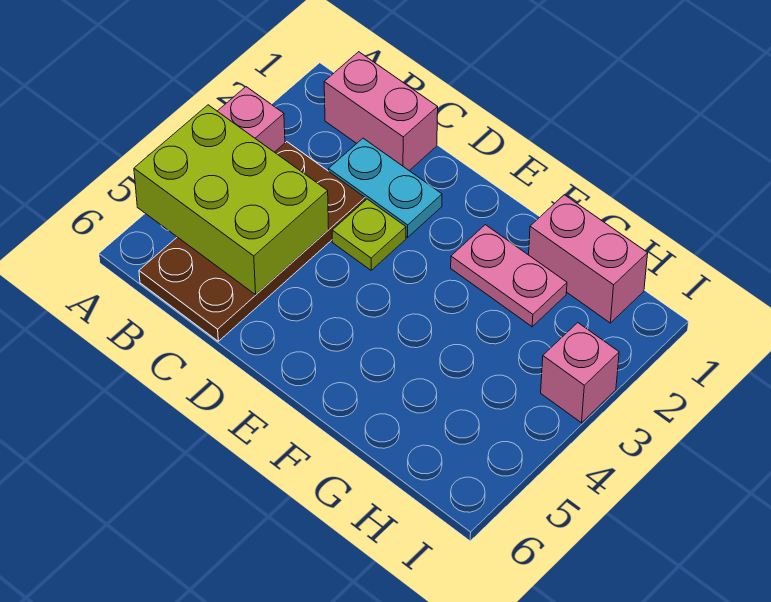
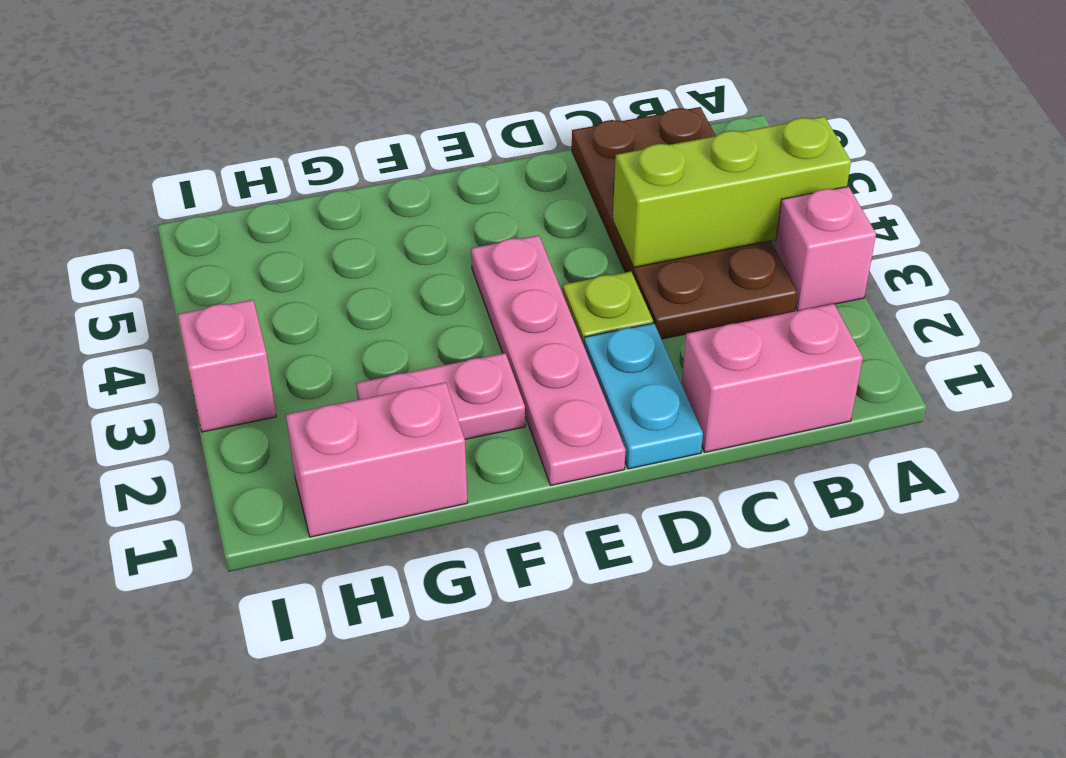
lime brick A4:C5 level 2 -> lime brick A4:C4 level 2
cyan plate C2:D2 level 1 -> cyan plate D1:D2 level 1
none -> pink plate E1:E4 level 1

